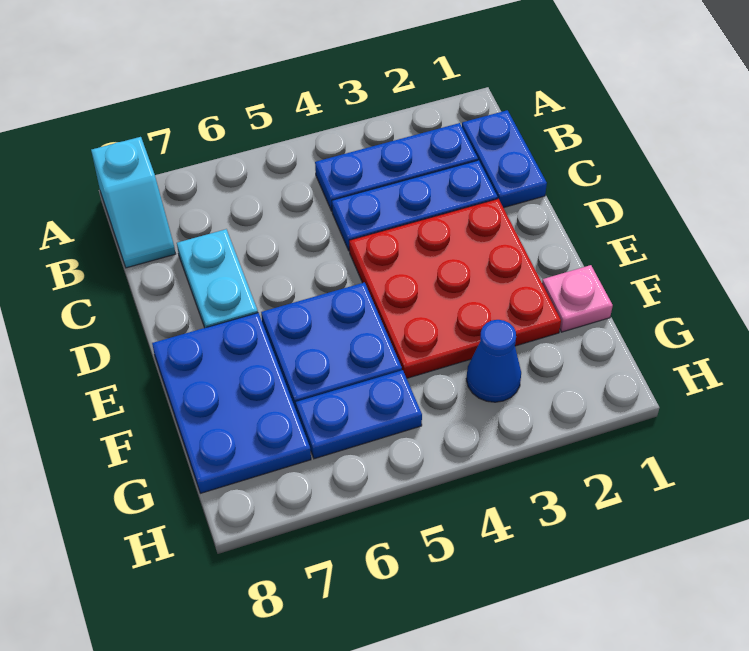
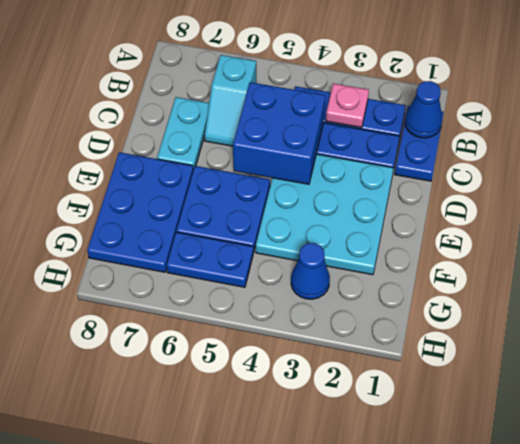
cyan slope A8:B8 level 1 top A -> cyan slope B6:C6 level 1 top B
none -> blue cone B1 level 2
none -> blue brick C4:D5 level 2
red plate D2:F4 level 1 -> cyan plate D2:F4 level 1
pink plate F1 level 1 -> pink plate B3 level 2

